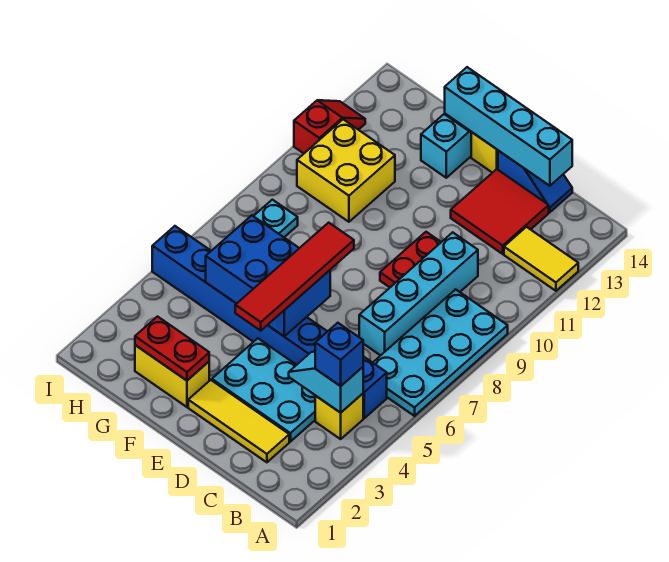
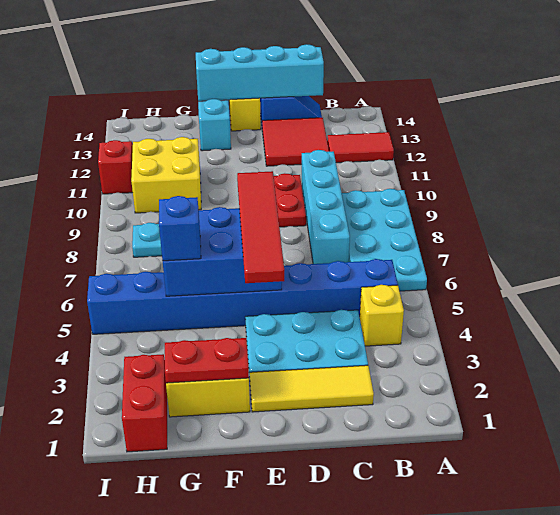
yellow tile A12:B12 level 1 -> red tile A12:B12 level 1
cyan slope B4:C4 level 2 top B -> none
blue brick B4 level 3 -> blue brick G5 level 3
none -> red brick H1:H2 level 1

